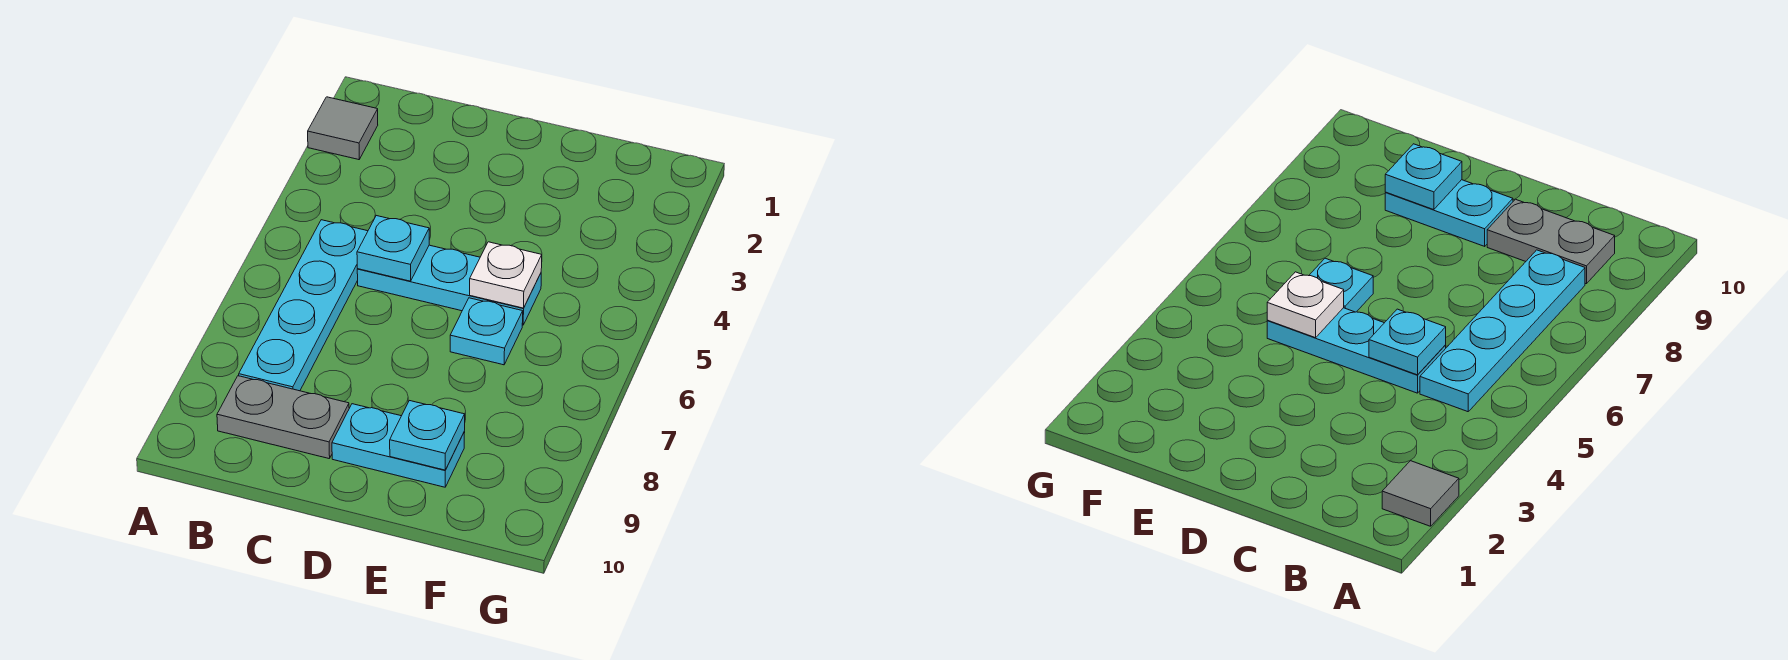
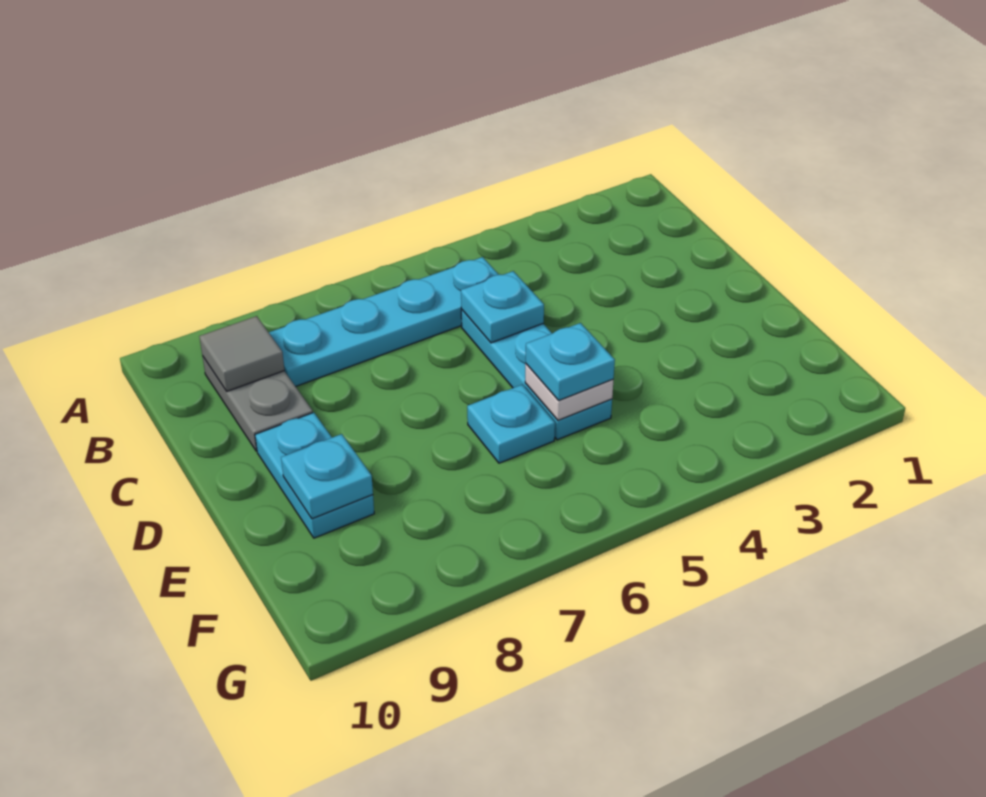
grey tile A2 level 1 -> grey tile B9 level 2
none -> cyan plate E5 level 3

